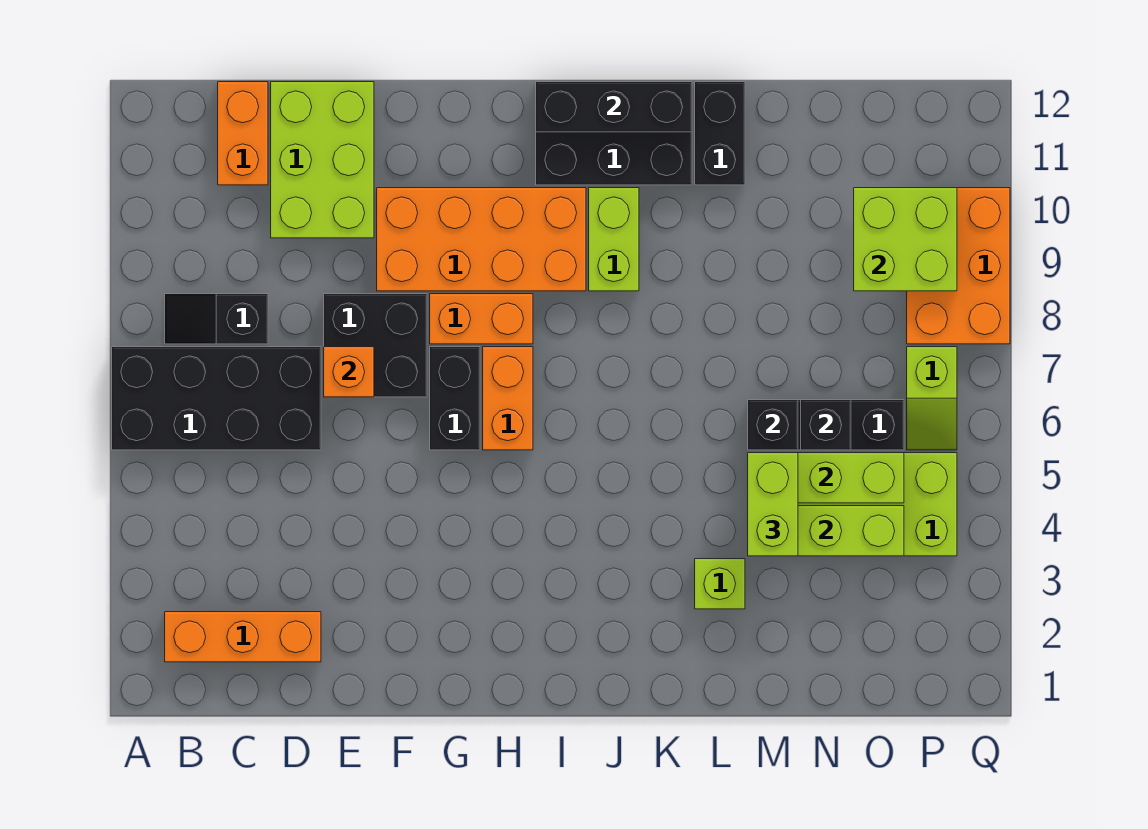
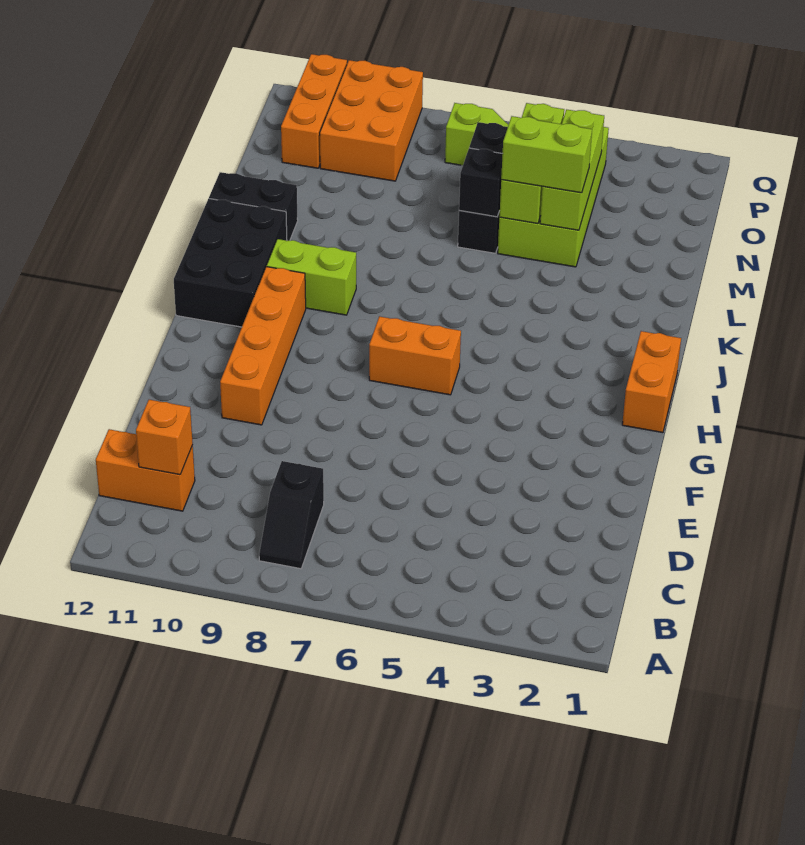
black brick A6:D7 level 1 -> none
orange brick B2:D2 level 1 -> orange brick O11:Q11 level 1
lime brick D10:E12 level 1 -> none
black brick E7:F8 level 1 -> none
orange brick E7 level 2 -> orange brick C11 level 2
orange brick F9:I10 level 1 -> orange brick F10:I10 level 1
black brick G6:G7 level 1 -> none
orange brick G8:H8 level 1 -> orange brick H1:I1 level 1
black brick I12:K12 level 2 -> none
lime brick L3 level 1 -> none
lime brick O9:P10 level 2 -> none
orange brick P8:Q10 level 1 -> orange brick O9:Q10 level 1

